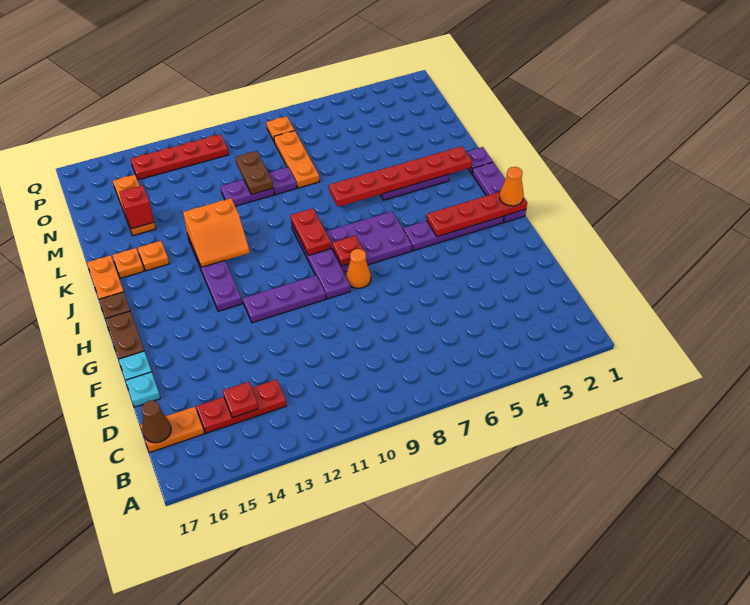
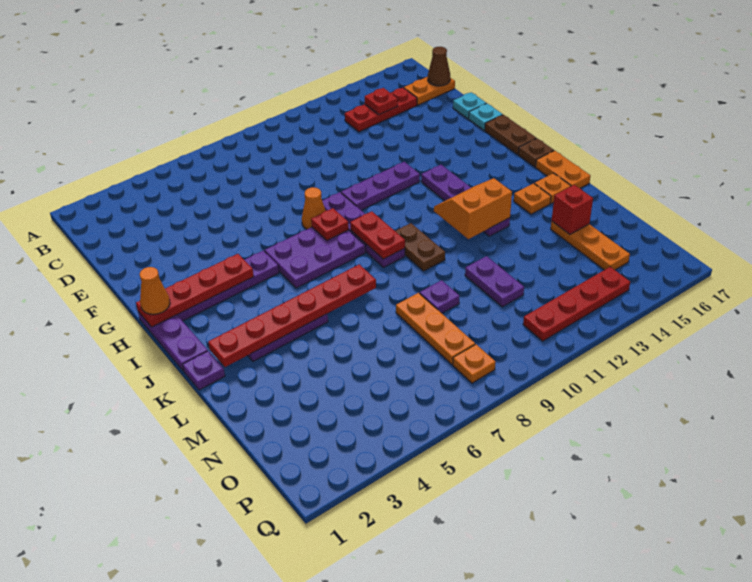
purple plate M10:M11 level 1 -> purple plate M11:N11 level 1
brown plate M10:N10 level 2 -> brown plate J10:K10 level 1

